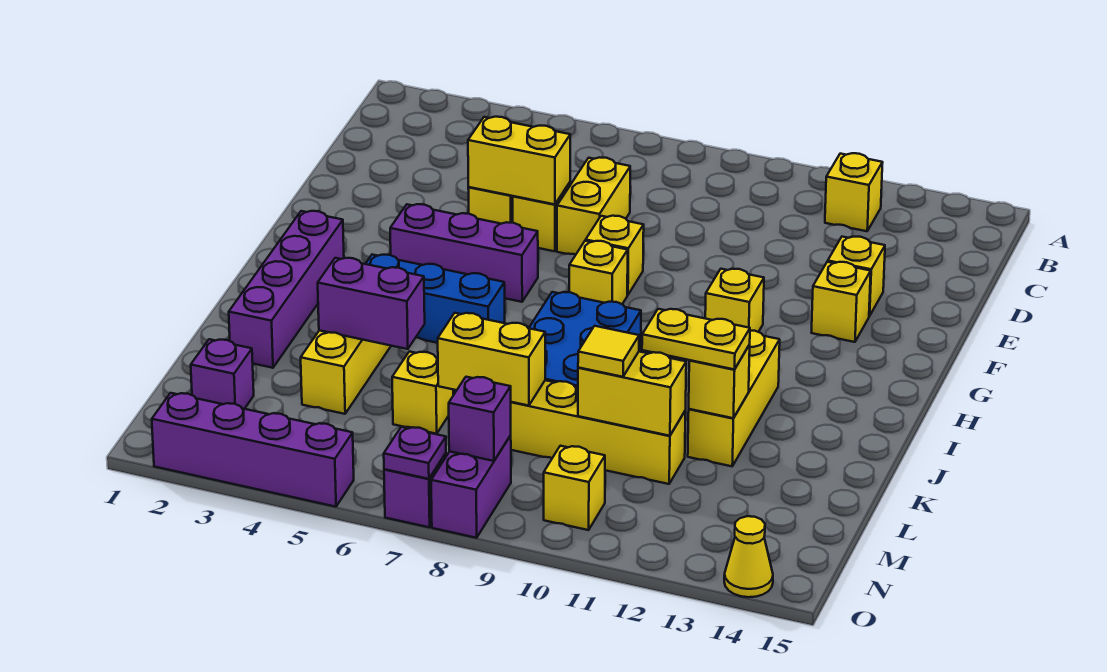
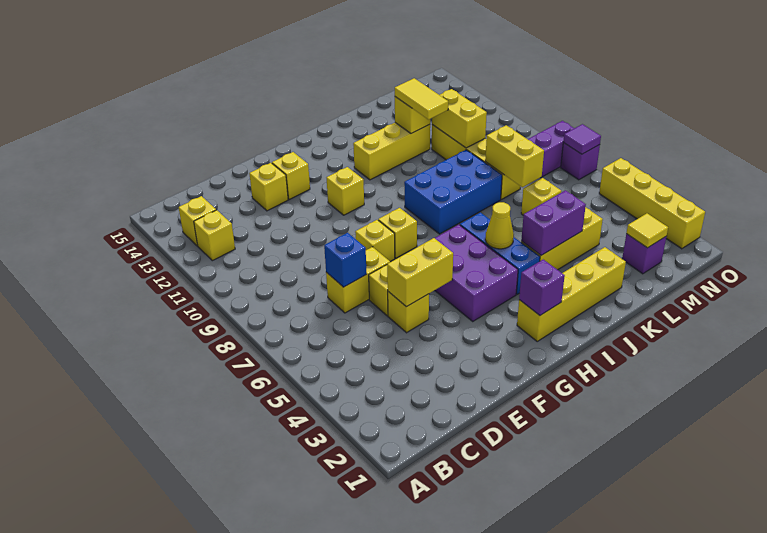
none -> blue brick D7 level 2
yellow brick E5:E6 level 2 -> yellow brick E5:F5 level 2
purple brick G4:G6 level 1 -> purple brick G4:H6 level 1
purple brick H2:K2 level 1 -> yellow brick H2:K2 level 1
purple brick K4:K5 level 2 -> purple brick J4:K4 level 2
yellow plate K11:K12 level 3 -> yellow tile K11:K12 level 3
yellow tile L10 level 3 -> yellow tile M2 level 2
purple brick N8 level 2 -> purple brick H2 level 2
yellow brick N10 level 1 -> yellow brick B13 level 1
purple brick O2:O5 level 1 -> yellow brick O2:O5 level 1
purple plate O7 level 2 -> purple tile O7 level 2
yellow cone O14 level 1 -> yellow cone I5 level 2

